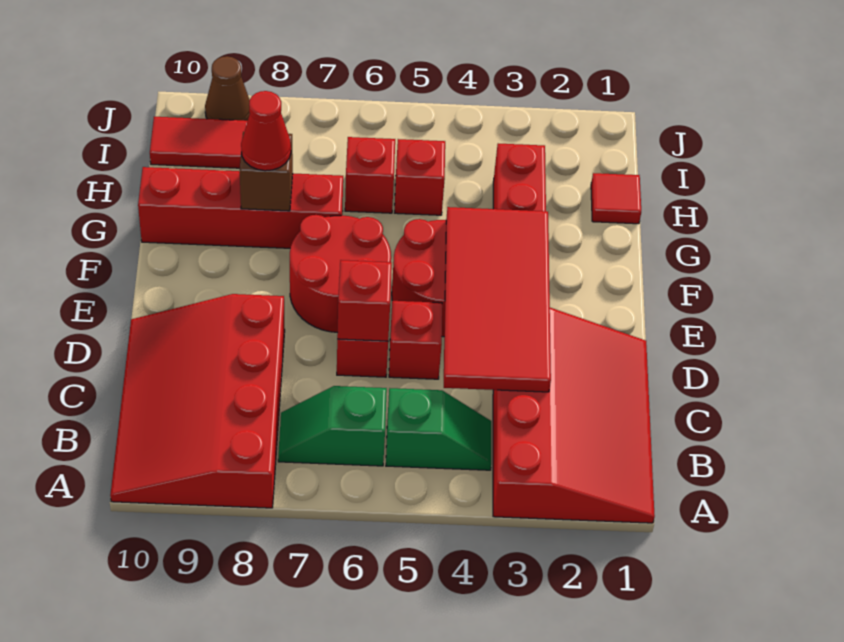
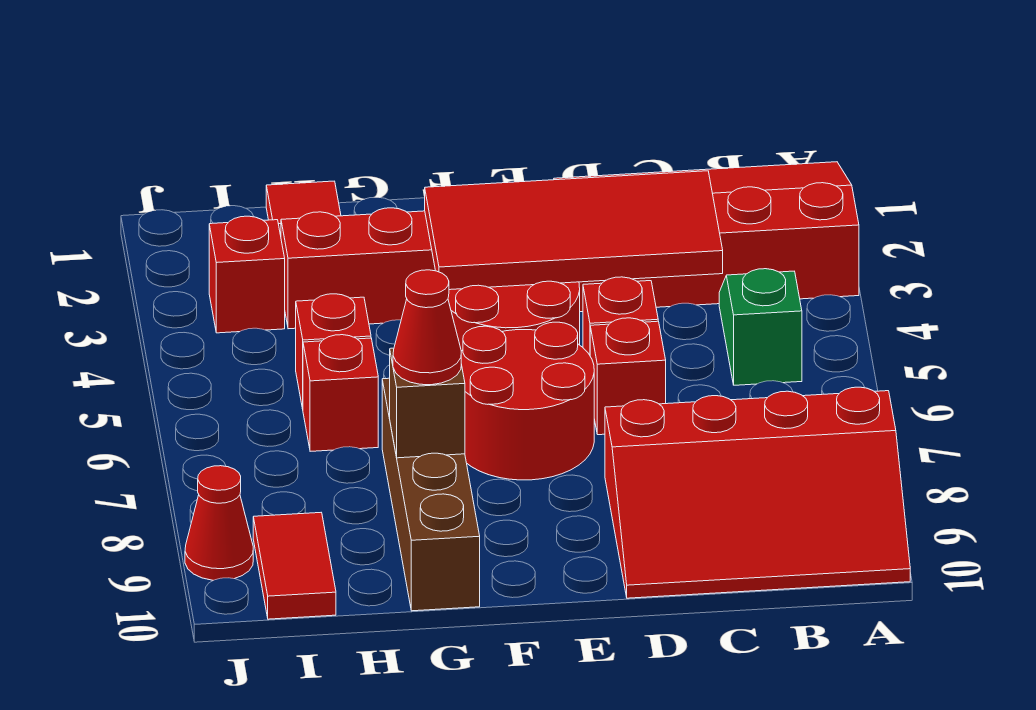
green slope B6:B7 level 1 top 6 -> none
red brick D6 level 2 -> red brick I3 level 1
red brick G7:G10 level 1 -> brown brick G7:G10 level 1
brown cone J9 level 1 -> red cone J9 level 1

